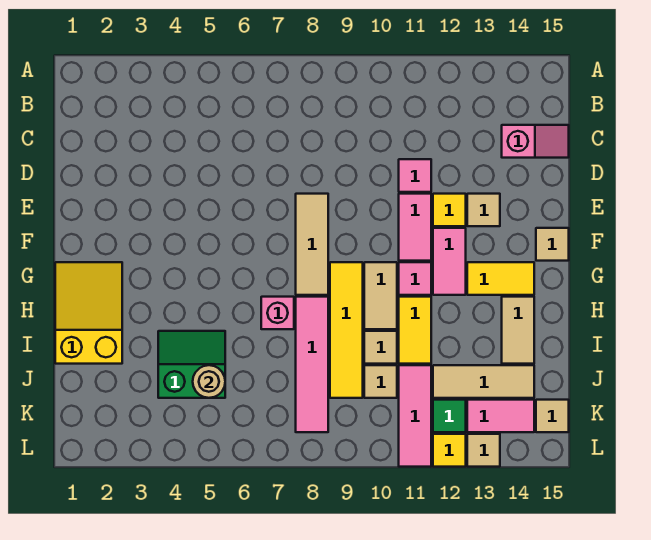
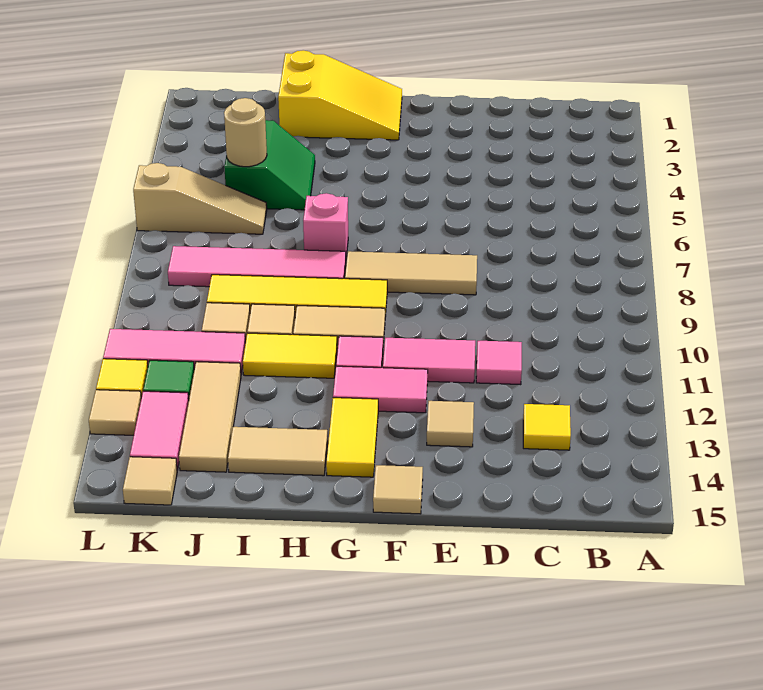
pink slope C14:C15 level 1 top 14 -> none
yellow tile E12 level 1 -> yellow tile C13 level 1
none -> tan slope J6:L6 level 1 top L

